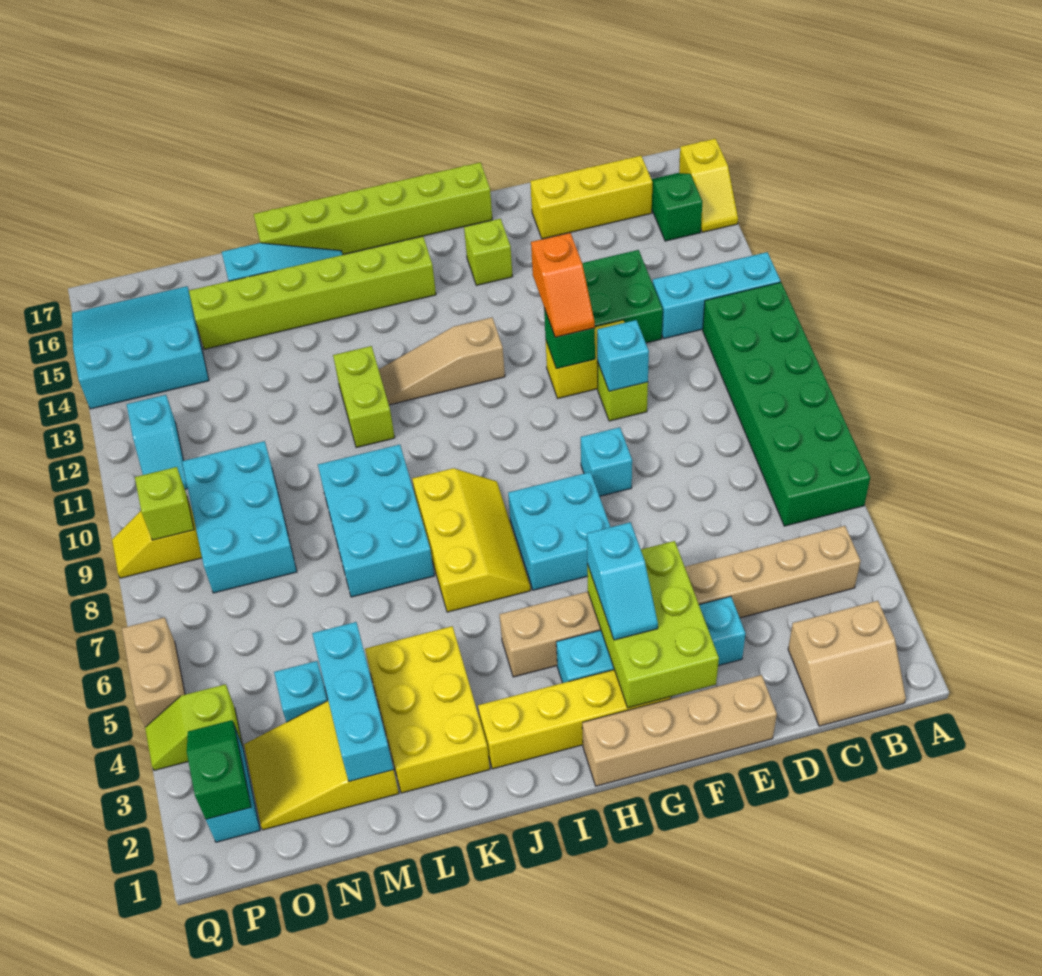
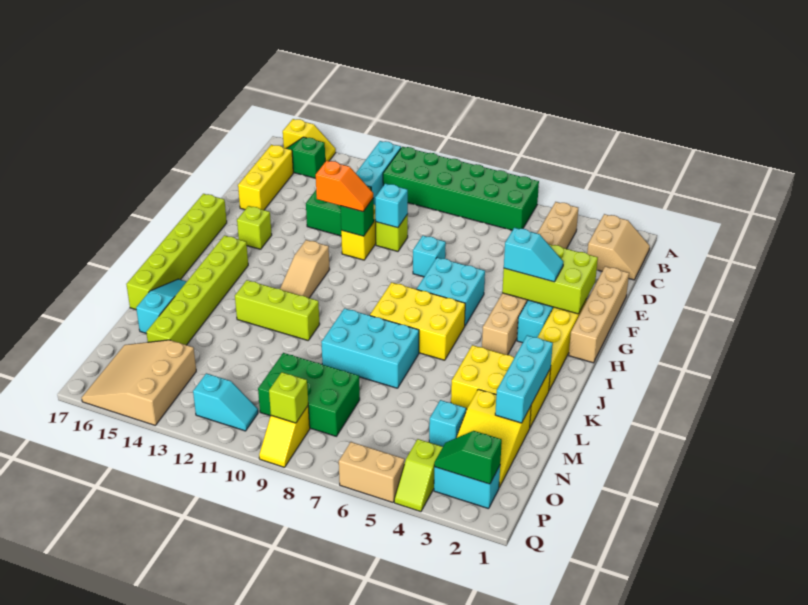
yellow slope I6:J8 level 1 top J -> yellow brick I6:J8 level 1
lime brick K11:K12 level 1 -> lime brick K11:K13 level 1
cyan brick M2:M4 level 2 -> cyan brick K2:M2 level 2
cyan brick N8:O10 level 1 -> green brick N8:O10 level 1
cyan slope O14:Q16 level 1 top 14 -> tan slope O14:Q16 level 1 top 14

